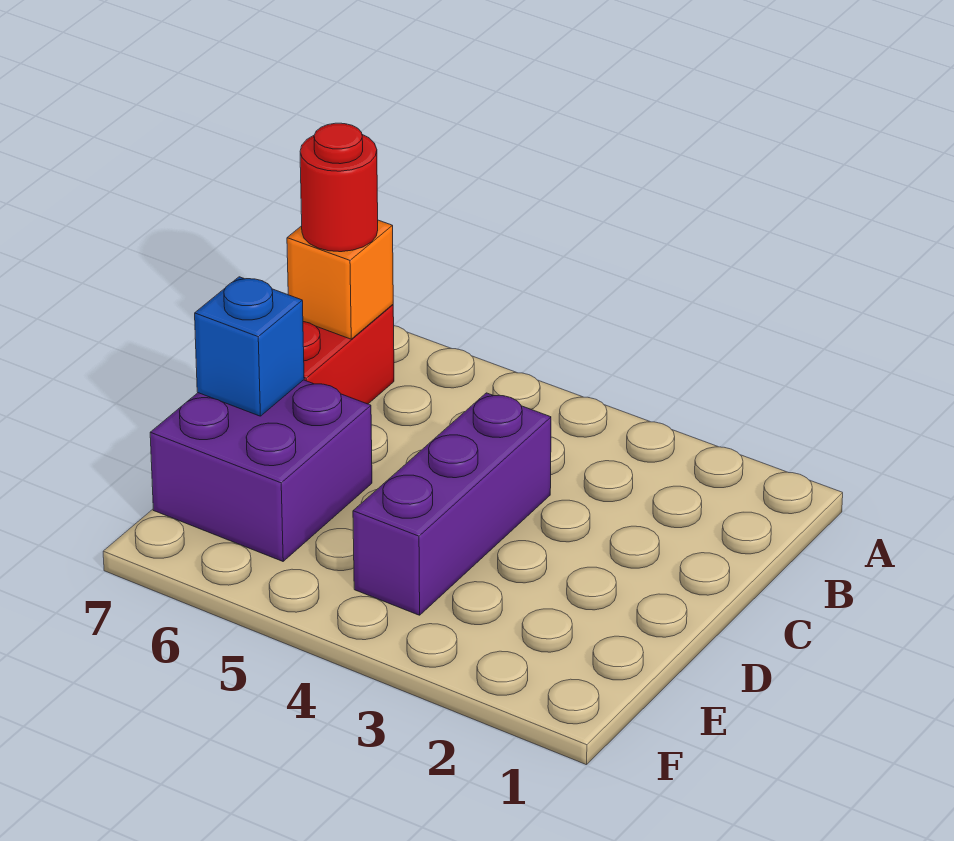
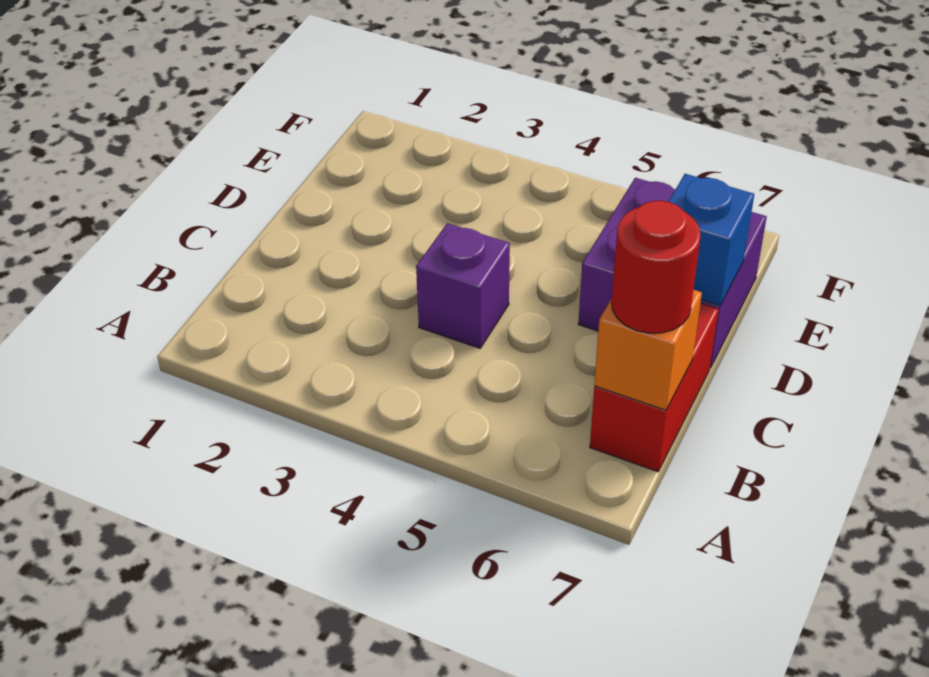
purple brick C4:E4 level 1 -> purple brick C4 level 1

